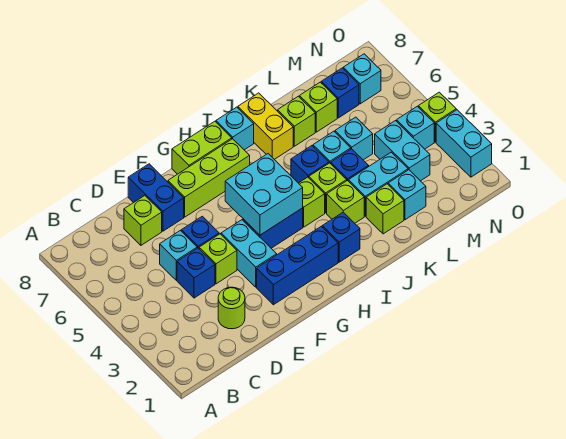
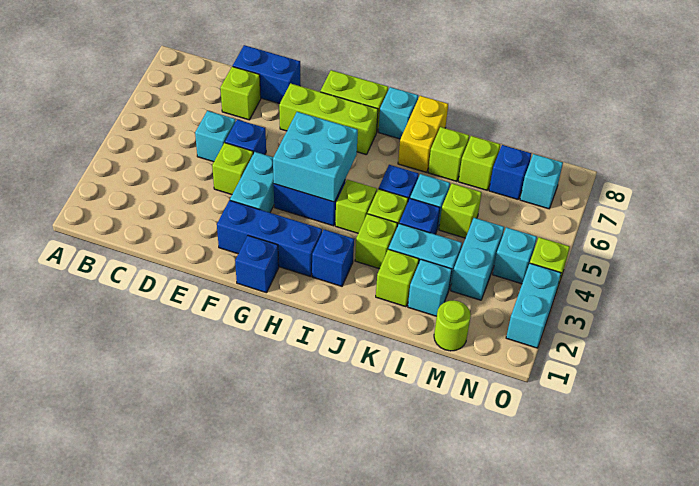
lime round brick D2 level 1 -> lime round brick M1 level 1
blue brick D4 level 1 -> blue brick G1 level 1
blue brick E7:E8 level 1 -> blue brick D8:E8 level 1
cyan brick L5 level 1 -> lime brick L5 level 1

